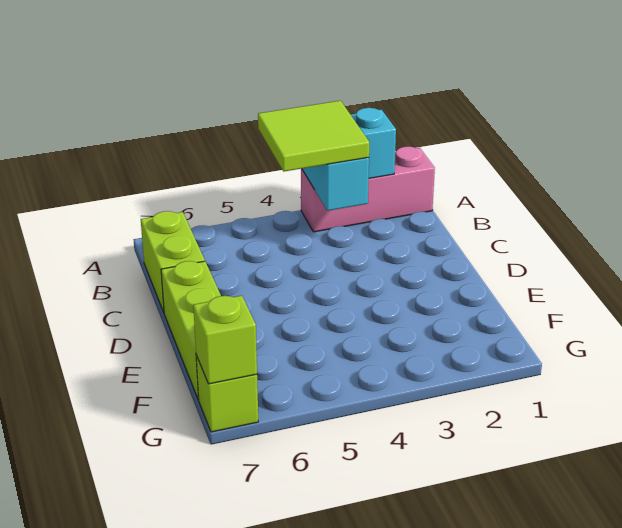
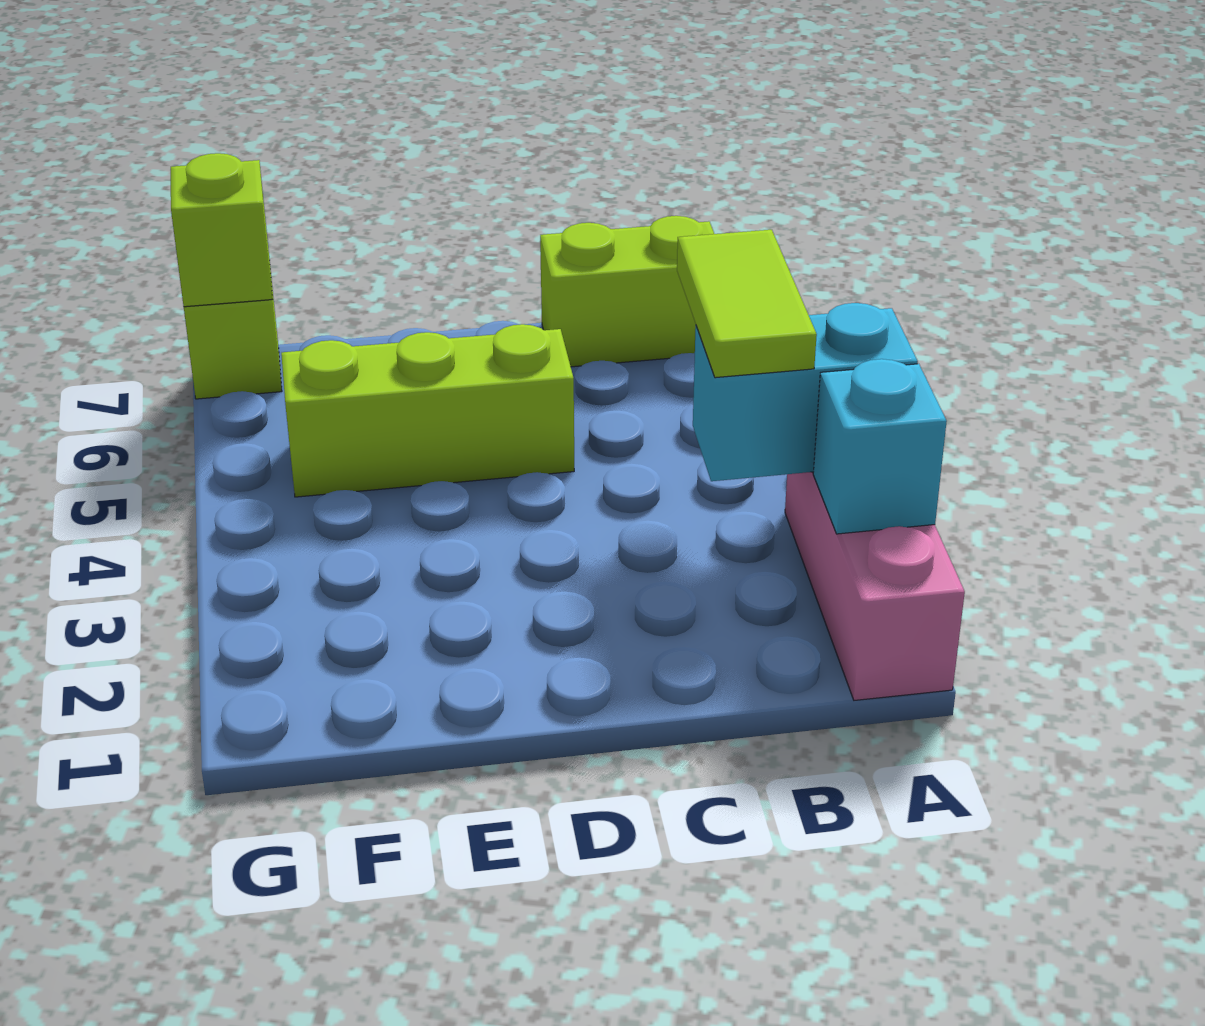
lime tile A3:B4 level 3 -> lime tile B3:B4 level 3
lime brick D7:F7 level 1 -> lime brick D5:F5 level 1

